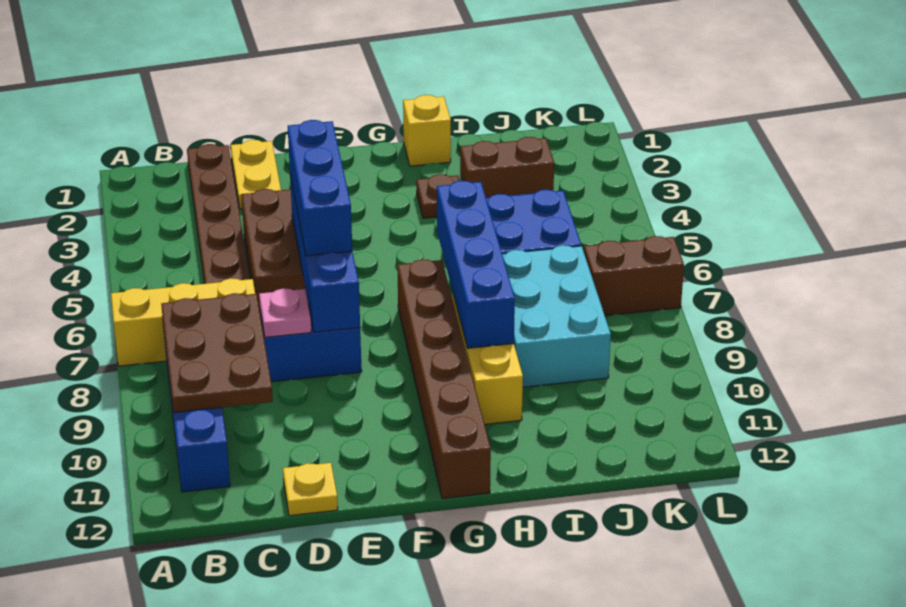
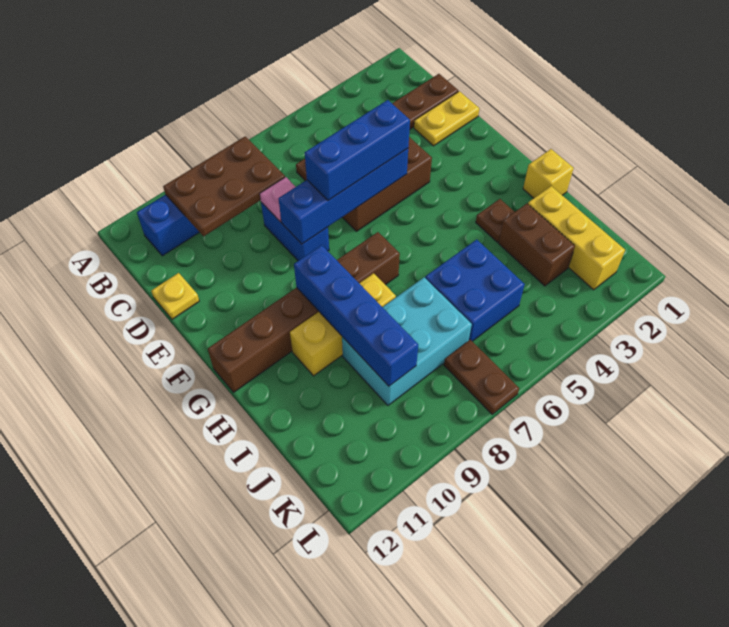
yellow brick A7:C7 level 1 -> yellow brick I2:K2 level 1
blue brick H6:H9 level 2 -> blue brick G9:J9 level 2
brown brick K7:L7 level 1 -> brown plate K7:L7 level 1

